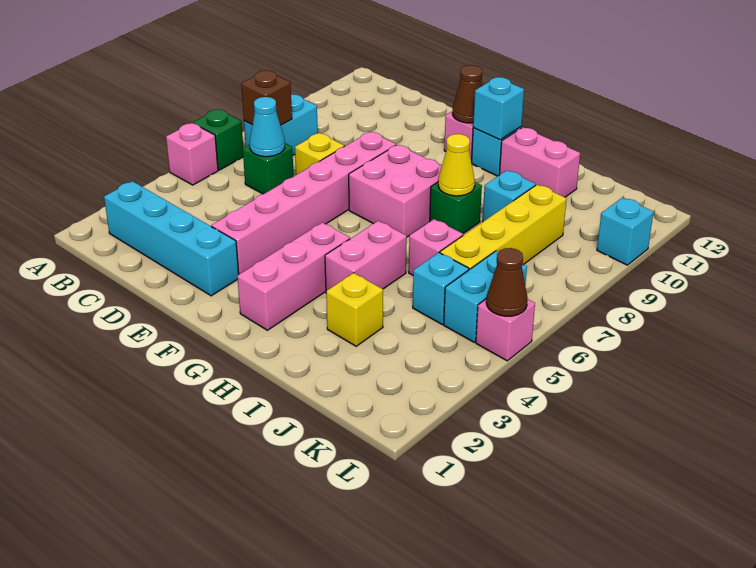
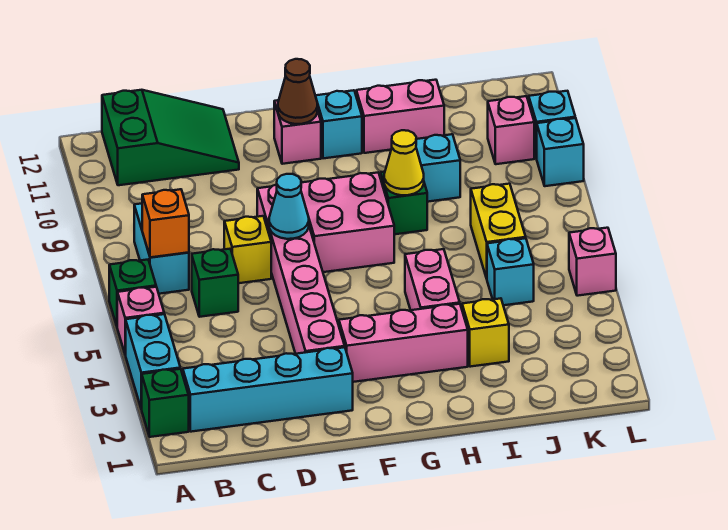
none -> green brick A2 level 1
brown brick B7 level 2 -> orange brick B7 level 2
none -> green slope B11:D12 level 1 top B
cyan cone C6 level 2 -> cyan cone E7 level 2
pink brick G2:G4 level 1 -> pink brick F3:H3 level 1
cyan brick G11 level 2 -> cyan brick L9 level 1
pink brick I6 level 1 -> pink brick K10 level 1
yellow brick J6:J9 level 1 -> yellow brick J6:J7 level 1
cyan brick K5:K6 level 1 -> cyan brick A3:A4 level 1
brown cone L5 level 2 -> none

